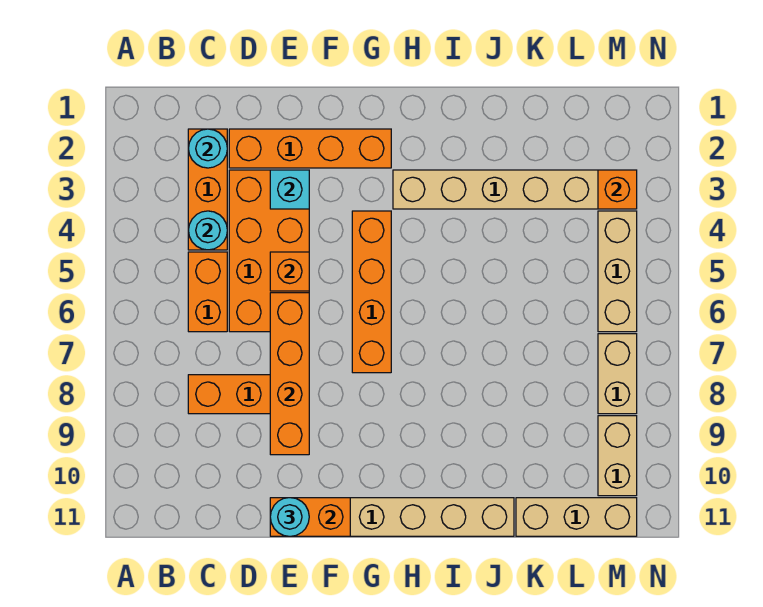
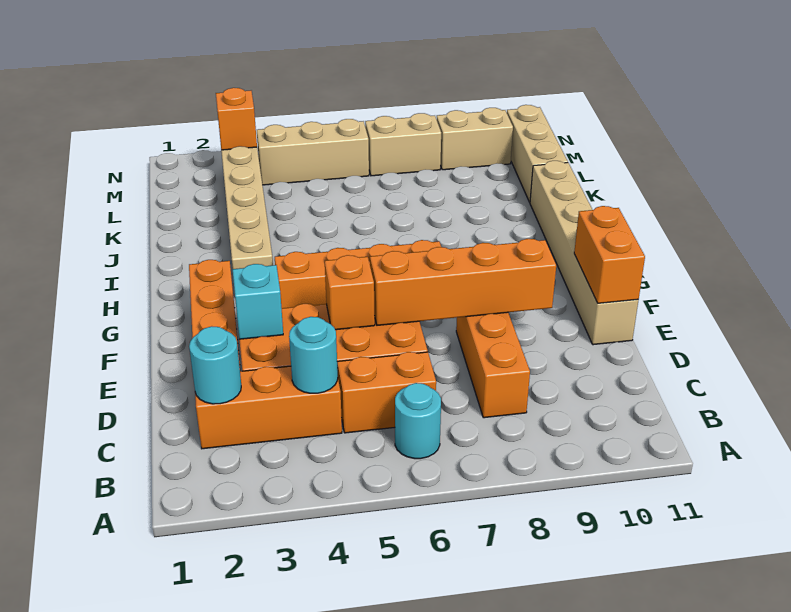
cyan round brick E11 level 3 -> cyan round brick B6 level 1

